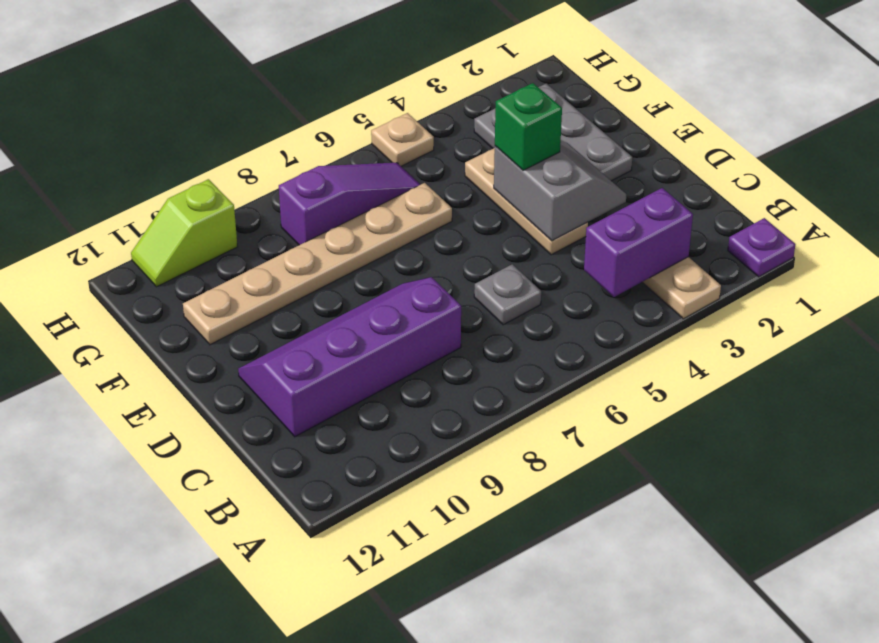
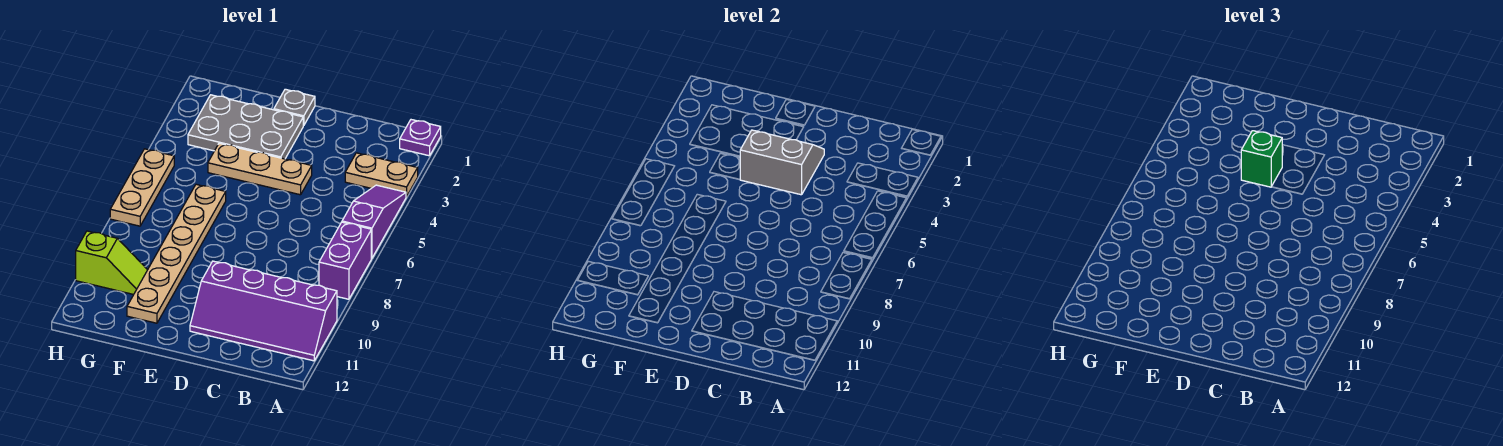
purple brick B3:B4 level 2 -> purple brick A7:A8 level 1
grey plate C6 level 1 -> grey plate E1 level 1
purple slope C8:D11 level 1 top C -> purple slope A10:D11 level 1 top 10
purple slope G6:G8 level 1 top 8 -> purple slope A4:A6 level 1 top 6
tan plate H5 level 1 -> tan plate H5:H7 level 1
lime slope H10:H11 level 1 top 10 -> lime slope G10:H10 level 1 top H

